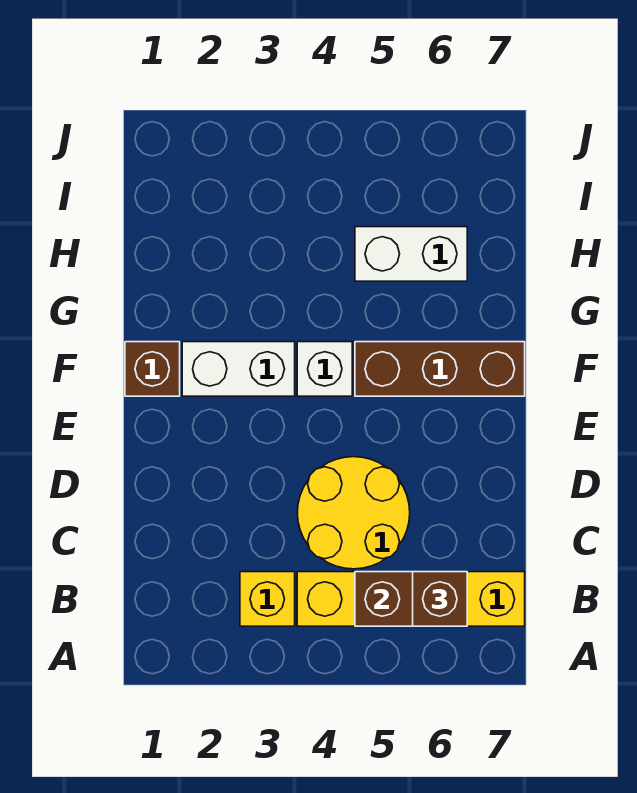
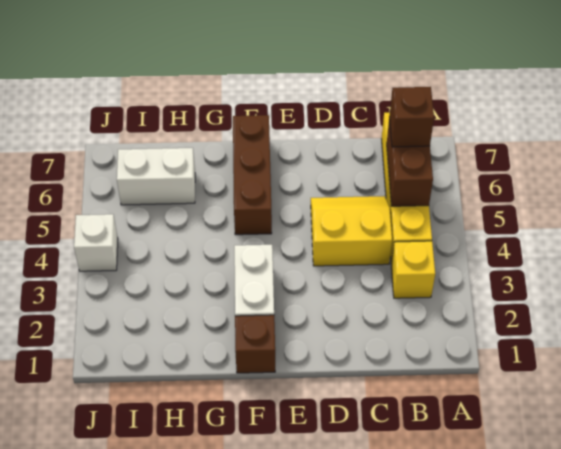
yellow round brick C4:D5 level 1 -> yellow slope C4:D5 level 1 top 4
white brick F4 level 1 -> white brick J4 level 1
white brick H5:H6 level 1 -> white brick H6:I6 level 1

